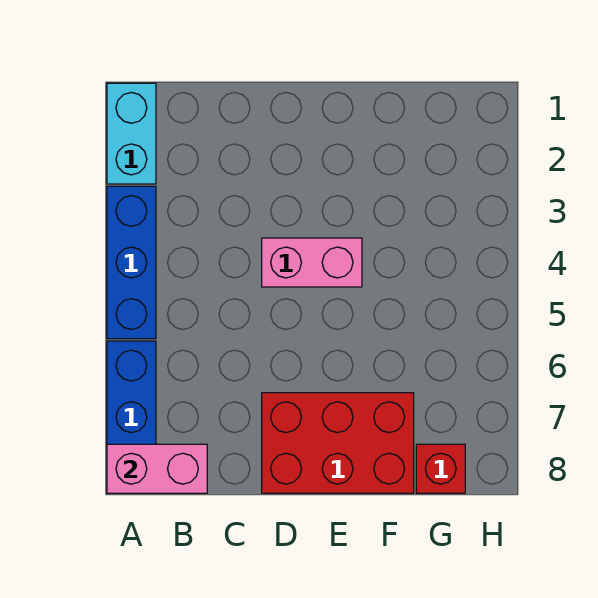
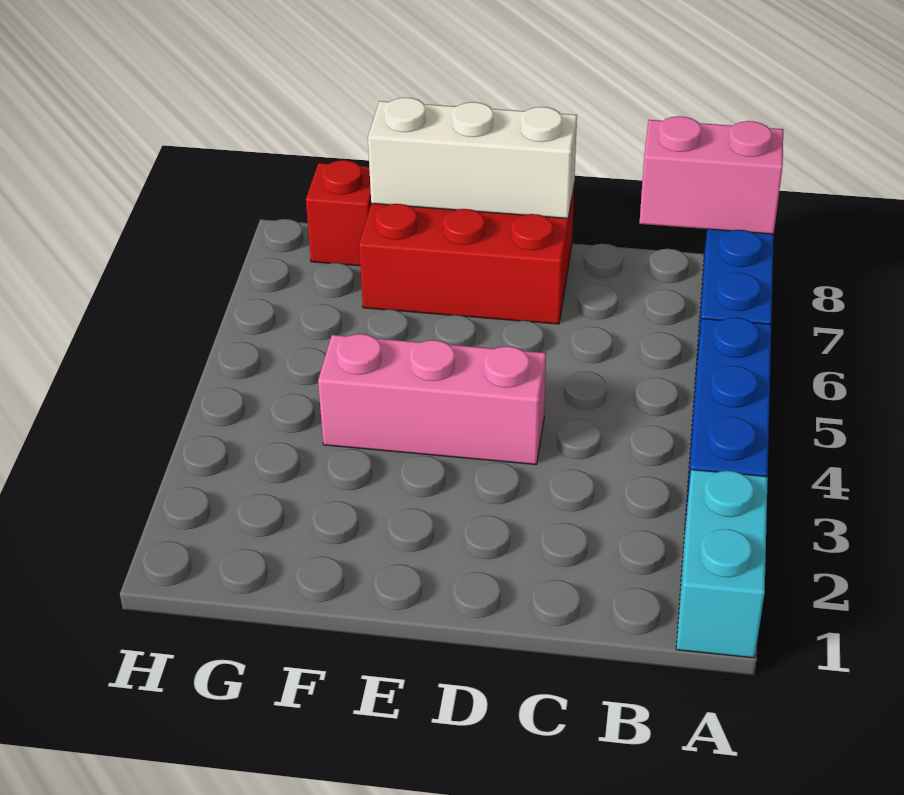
pink brick D4:E4 level 1 -> pink brick D4:F4 level 1
none -> white brick D8:F8 level 2

